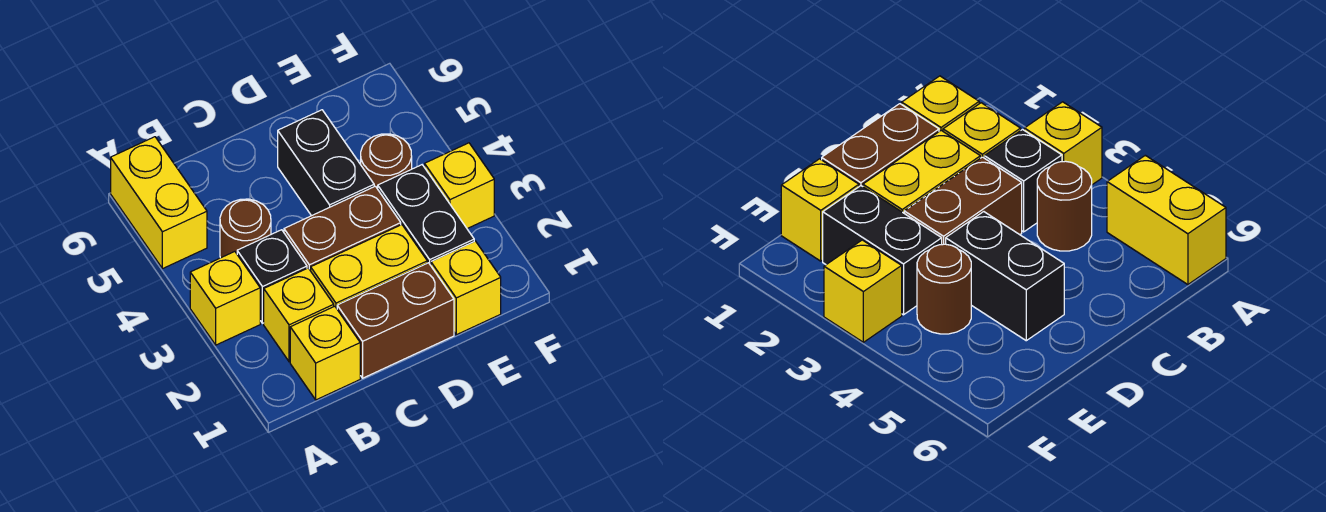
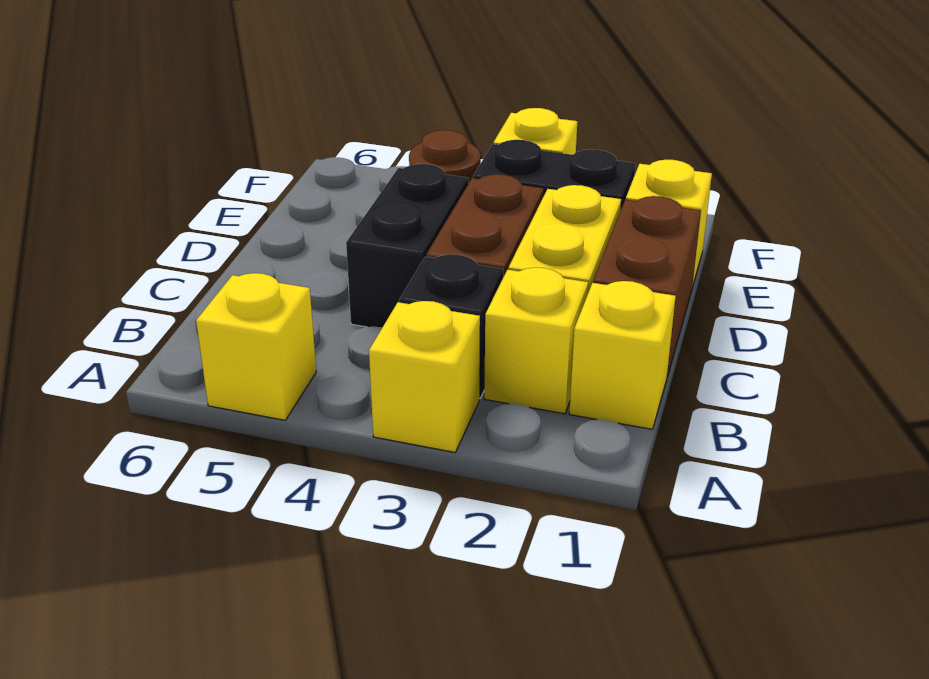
yellow brick A5:A6 level 1 -> yellow brick A5 level 1
brown round brick B4 level 1 -> none
black brick D4:D5 level 1 -> black brick C4:D4 level 1

